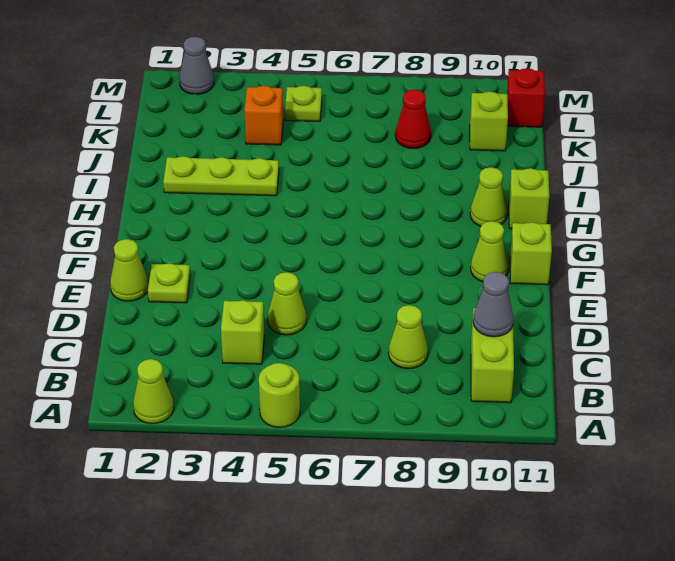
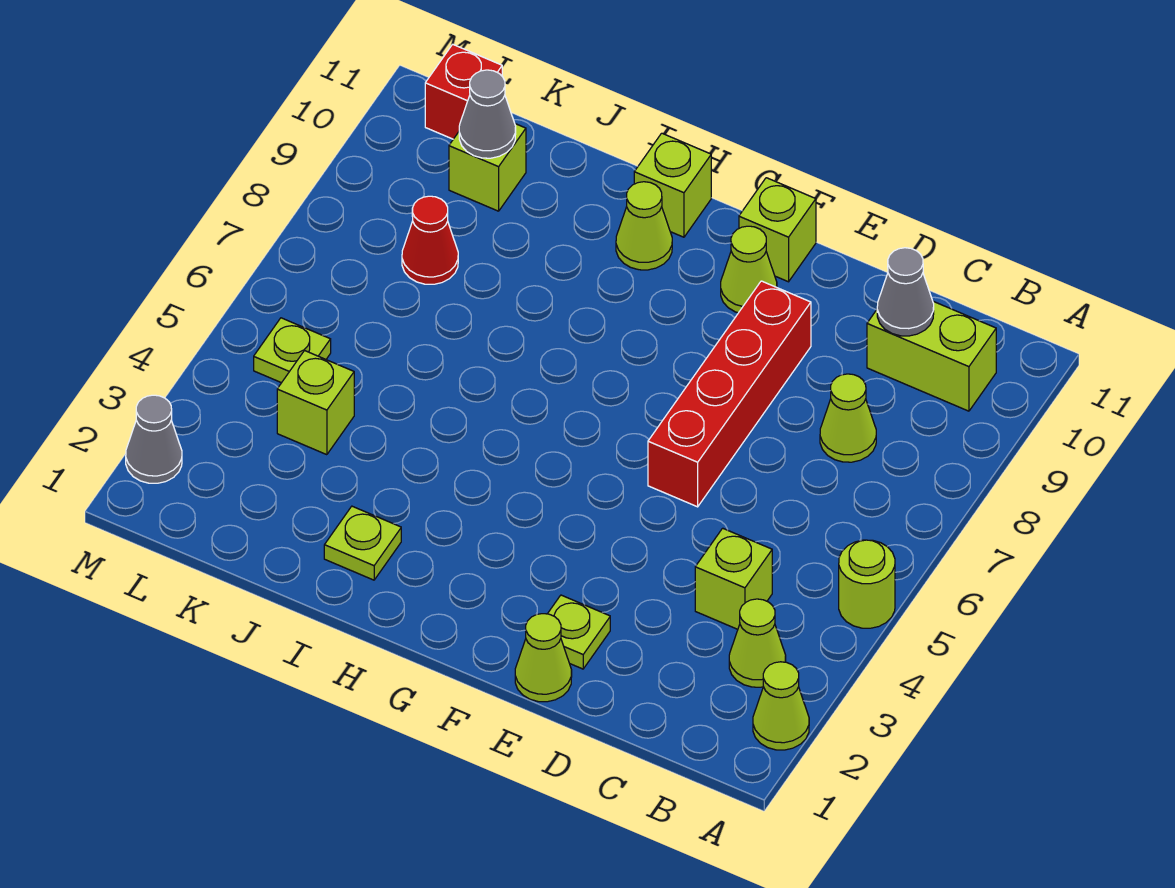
lime cone D5 level 1 -> lime cone B3 level 1
none -> red brick E6:E9 level 1
lime plate I2:I4 level 1 -> lime plate I2 level 1
orange brick K4 level 1 -> lime brick K4 level 1
none -> grey cone K10 level 2

